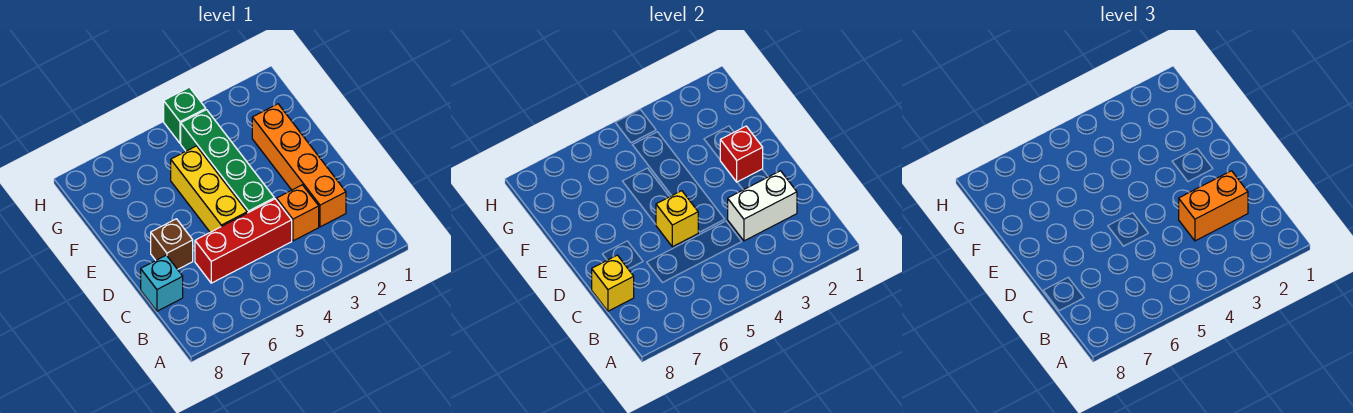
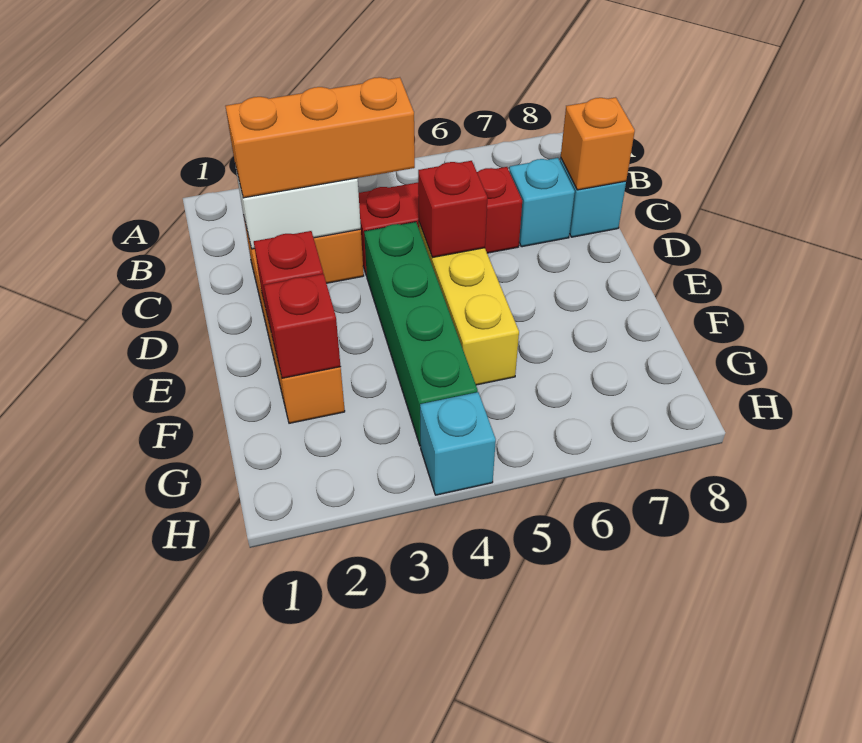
orange brick C2:C3 level 3 -> orange brick C2:C4 level 3
none -> cyan brick C7 level 1
yellow brick C8 level 2 -> orange brick C8 level 2
yellow brick D5 level 2 -> red brick D5 level 2
brown brick D7 level 1 -> none
none -> red brick F2 level 2
green brick H4 level 1 -> cyan brick H4 level 1

